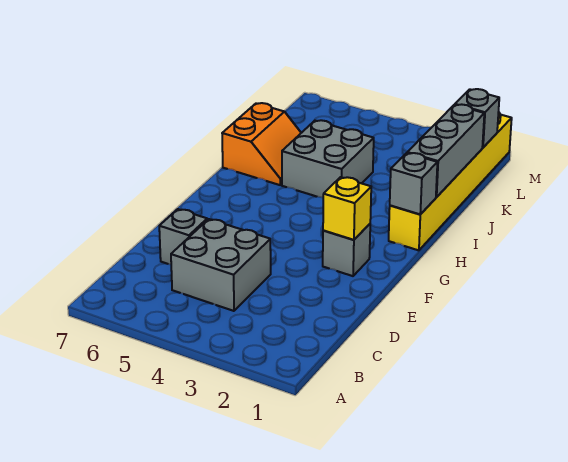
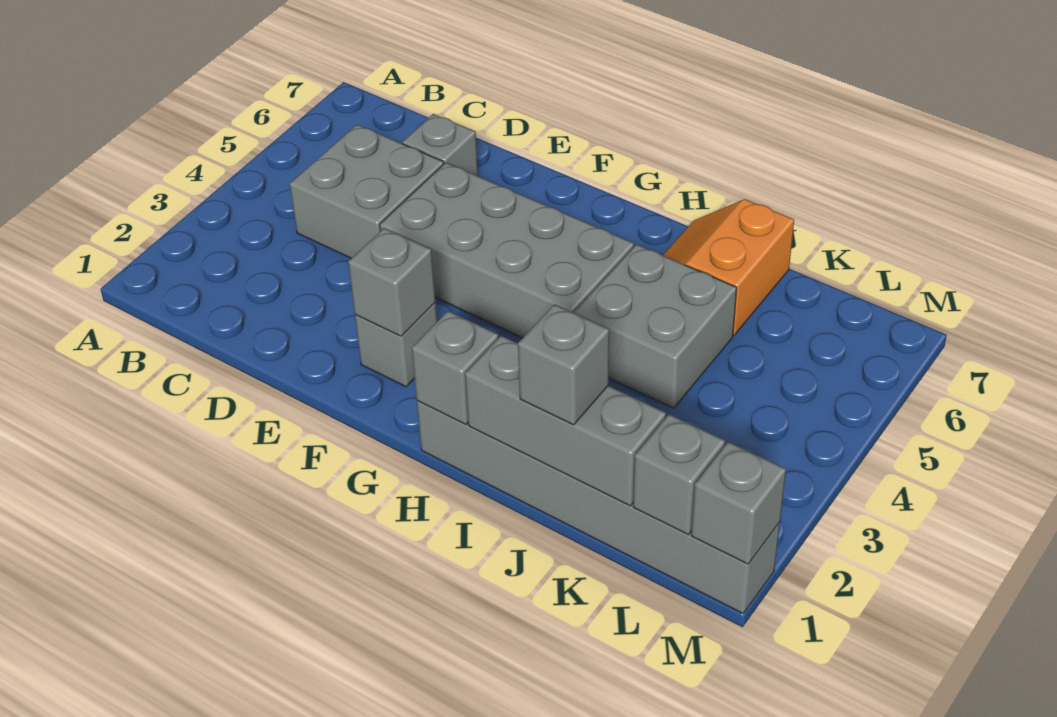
none -> grey brick E4:H5 level 1
yellow brick F2 level 2 -> grey brick F2 level 2
yellow brick H1:M1 level 1 -> grey brick H1:M1 level 1
orange slope I6:J7 level 1 top 7 -> orange slope I6:J7 level 1 top J
none -> grey brick J1 level 3
none -> grey brick M1 level 2

